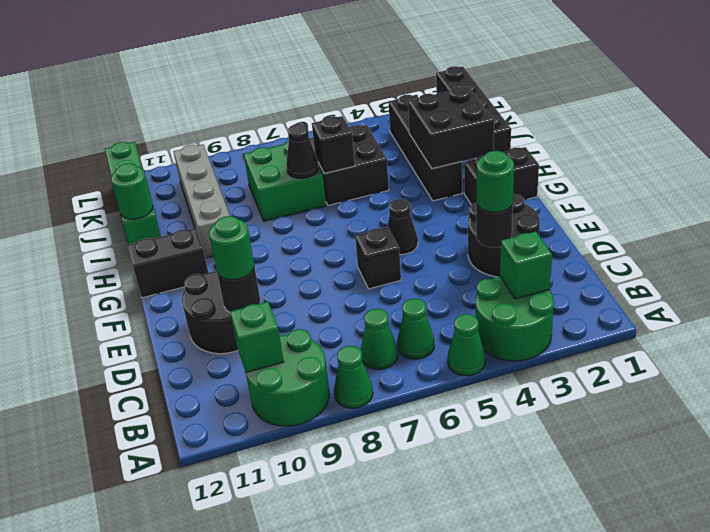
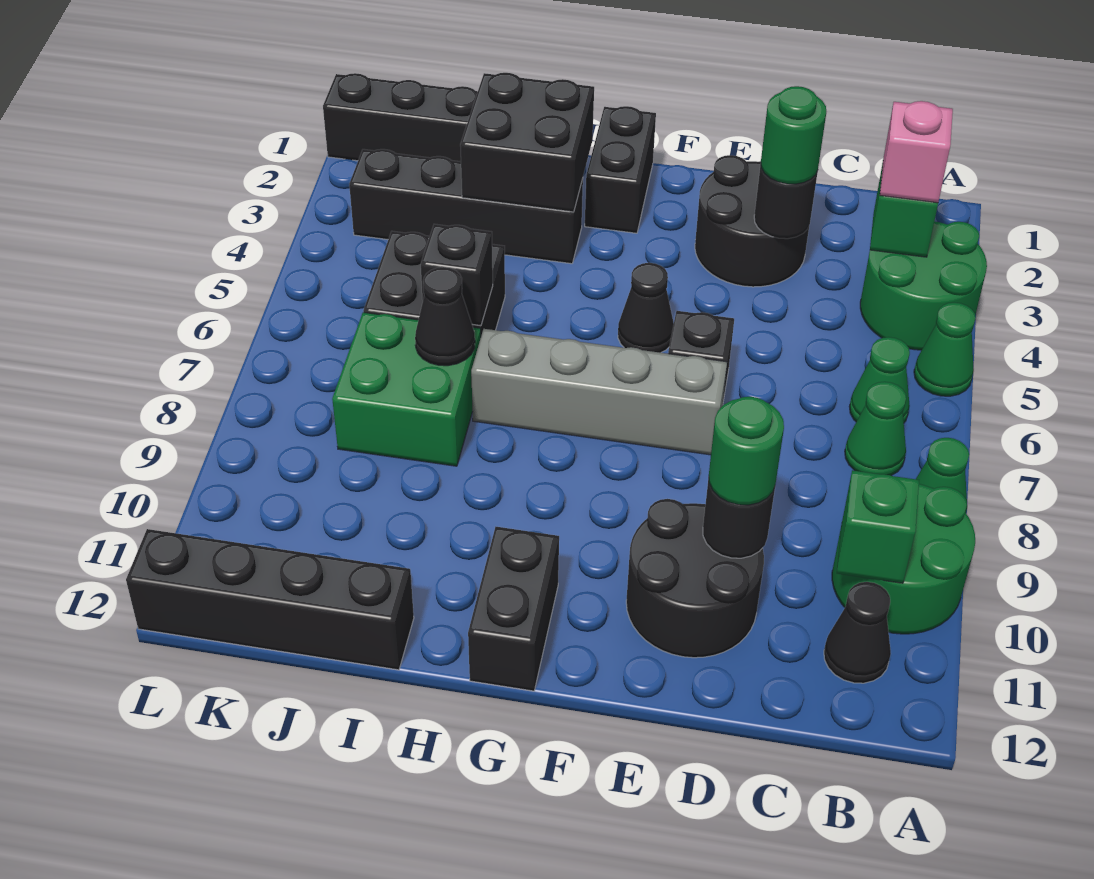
none -> pink brick B3 level 3
none -> black cone B11 level 1
grey brick H10:K10 level 1 -> grey brick E7:H7 level 1
green brick I12:L12 level 1 -> black brick I12:L12 level 1
green round brick I12 level 2 -> none

